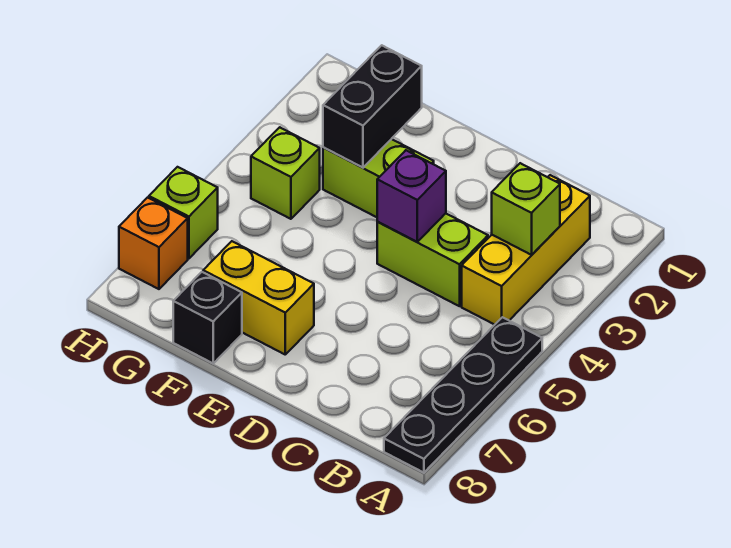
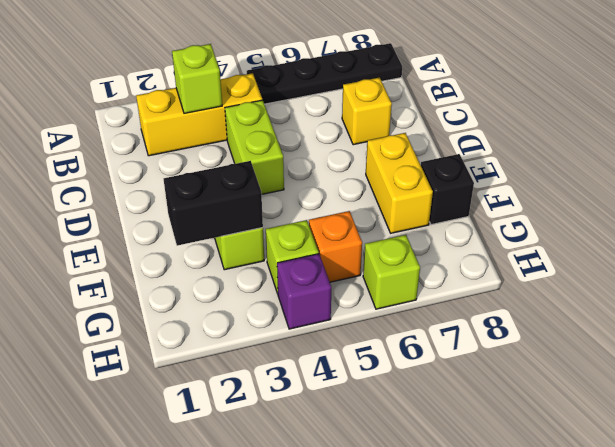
none -> yellow brick C7 level 1
purple brick D4 level 2 -> purple brick H4 level 1
orange brick H7 level 1 -> orange brick G5 level 1

